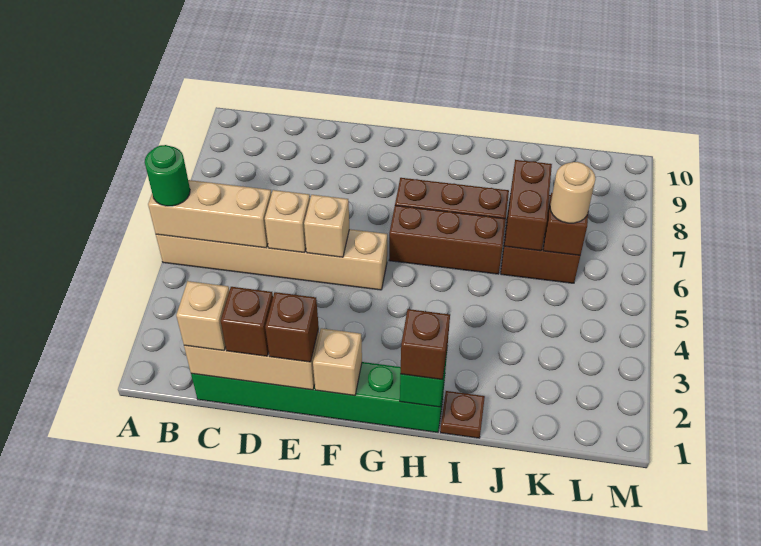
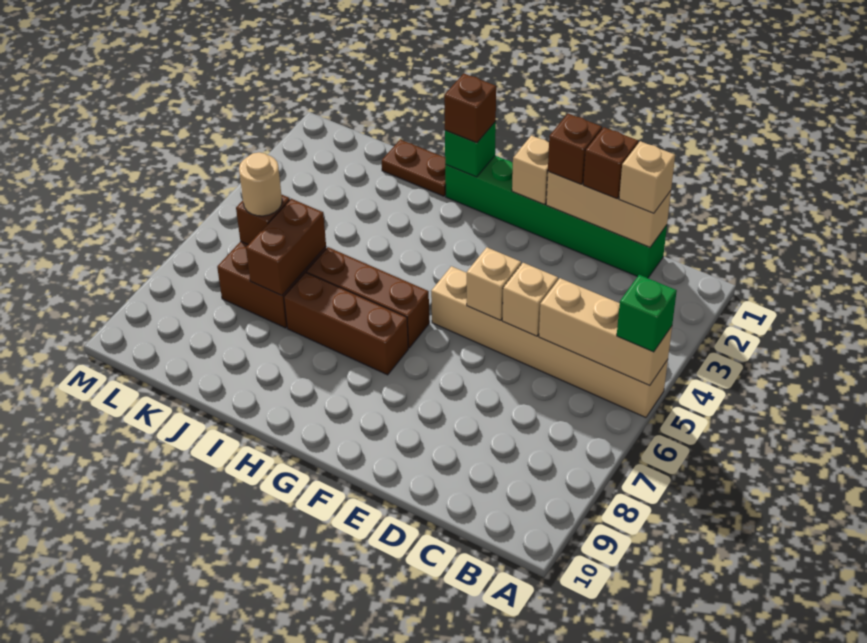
green round brick A5 level 3 -> green brick A5 level 3
brown plate I1 level 1 -> brown plate I1:J1 level 1

